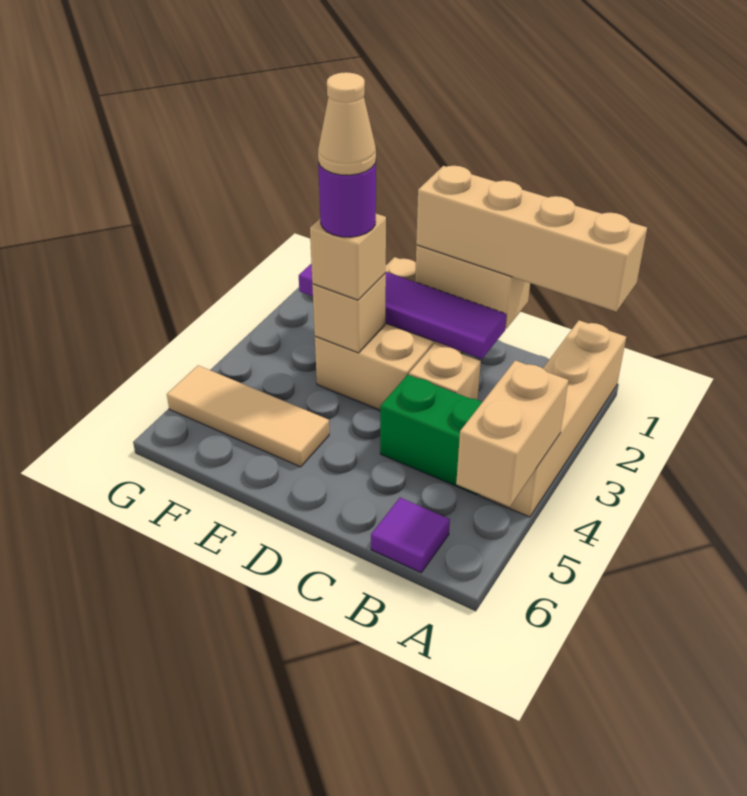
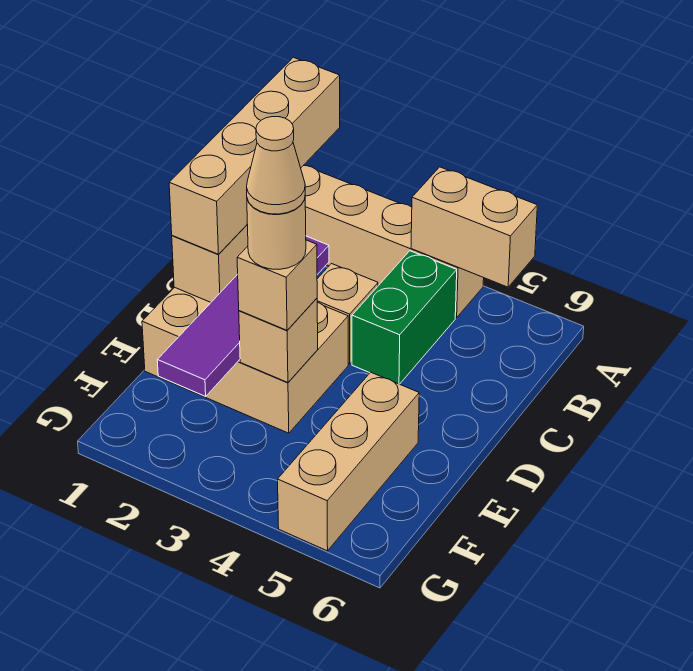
purple tile B6 level 1 -> none
purple round brick E3 level 4 -> tan round brick E3 level 4
tan tile E5:G5 level 1 -> tan brick E5:G5 level 1

